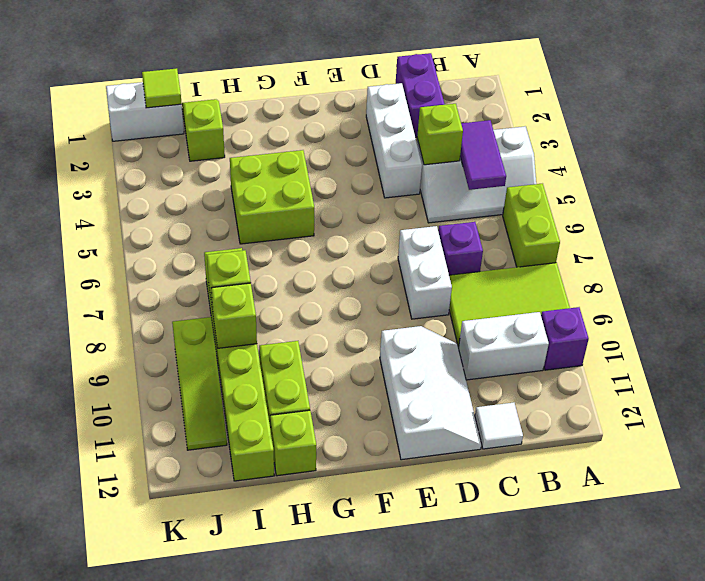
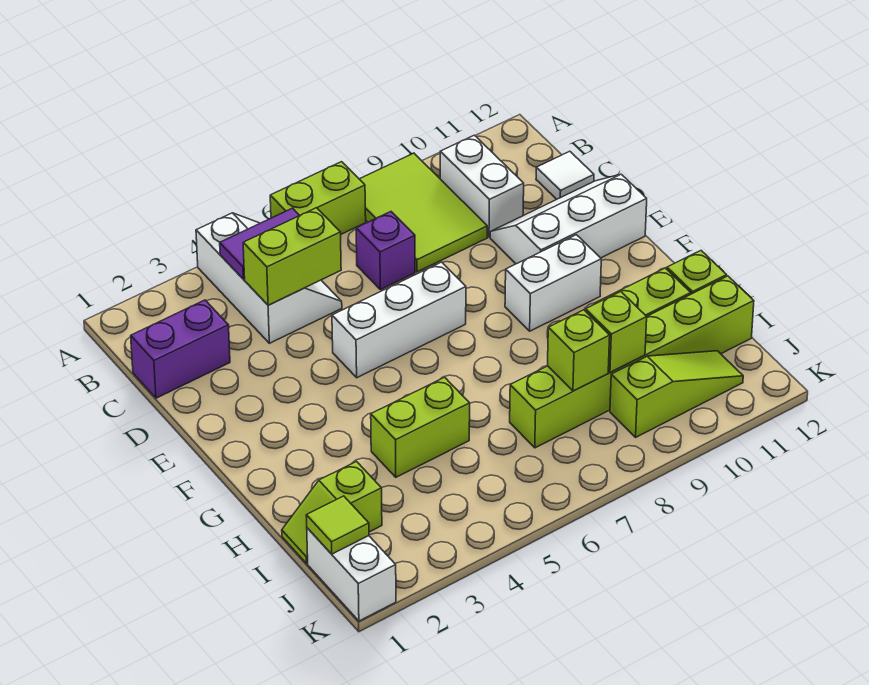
purple brick A10 level 1 -> none
lime brick C4 level 2 -> lime brick C4:C5 level 2
white brick D2:D4 level 1 -> white brick E5:E7 level 1
white brick D7:D8 level 1 -> white brick F9:F10 level 1
lime brick G4:H5 level 1 -> lime brick H4:H5 level 1

